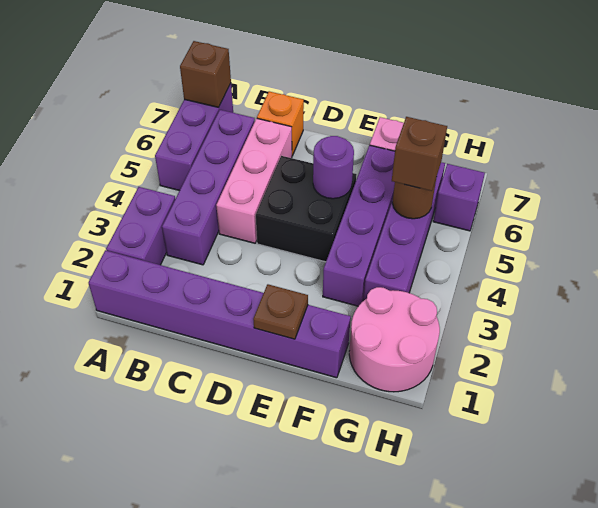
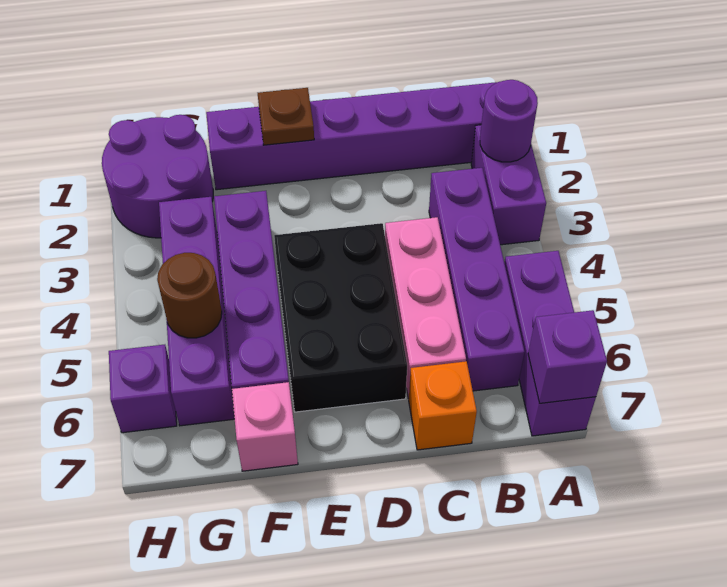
brown brick A7 level 2 -> purple brick A7 level 2
black brick D4:E5 level 1 -> black brick D4:E6 level 1
purple round brick E5 level 2 -> purple round brick A2 level 2
pink round brick G1:H2 level 1 -> purple round brick G1:H2 level 1
brown brick G5 level 3 -> none

